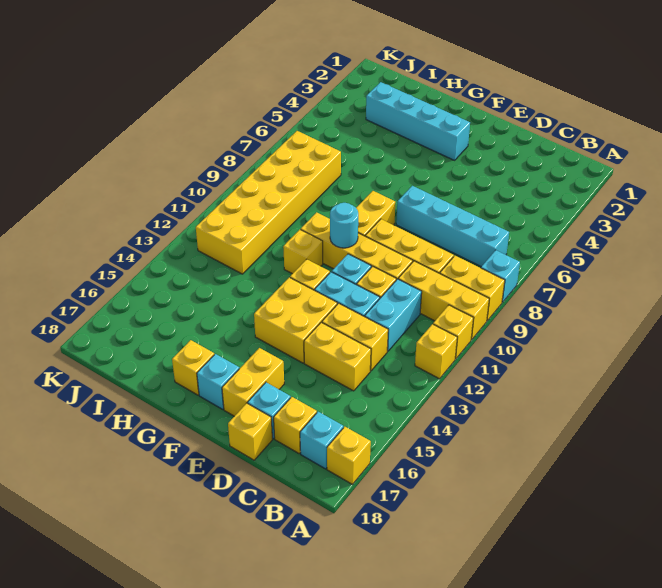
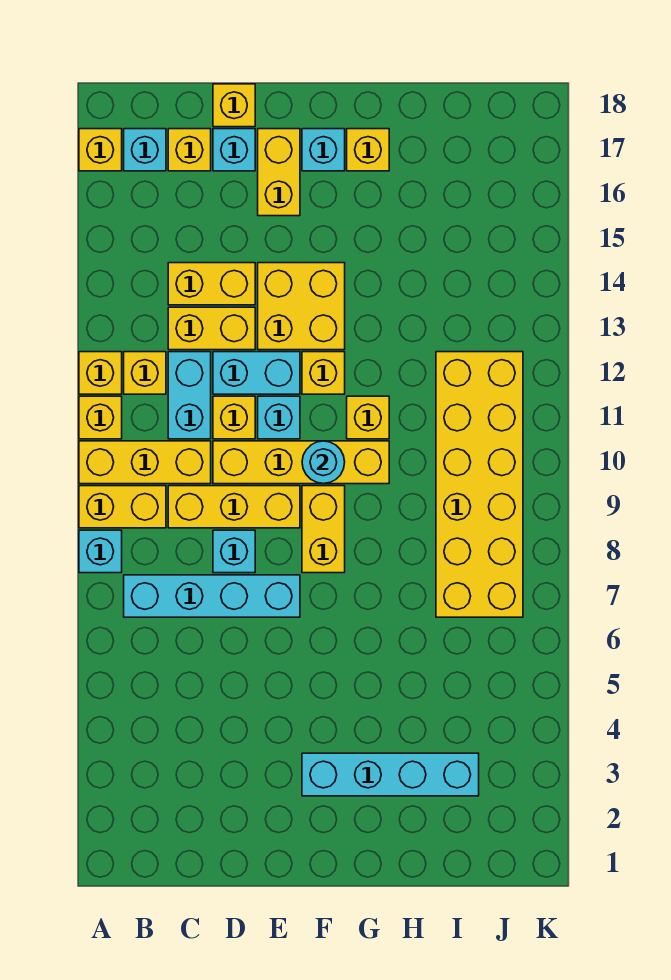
none -> yellow brick B12 level 1
none -> cyan brick D8 level 1

